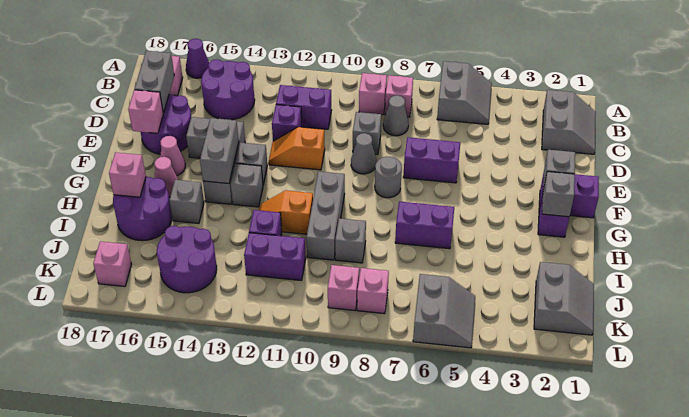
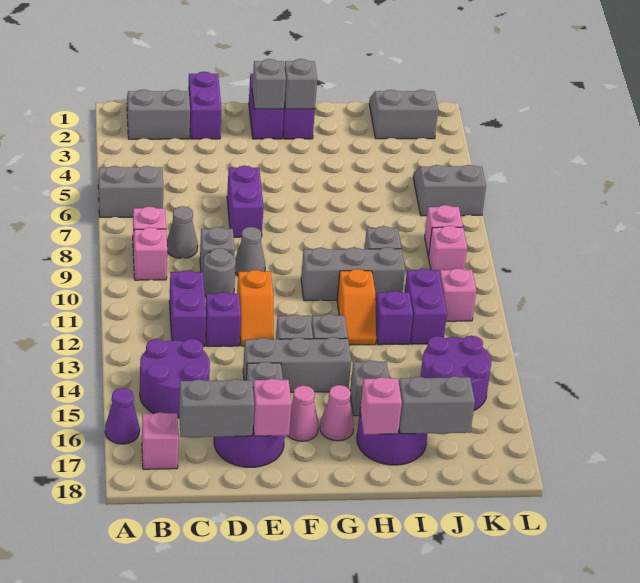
grey round brick F8 level 1 -> grey round brick D10 level 1
grey brick F14:G14 level 2 -> grey brick I17:J17 level 2
purple brick H6:H7 level 1 -> purple brick D1:D2 level 1
pink brick K17 level 1 -> pink brick K11 level 1

